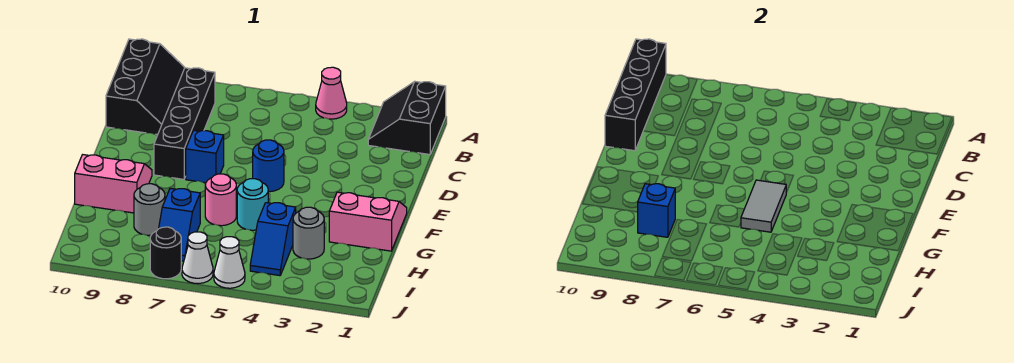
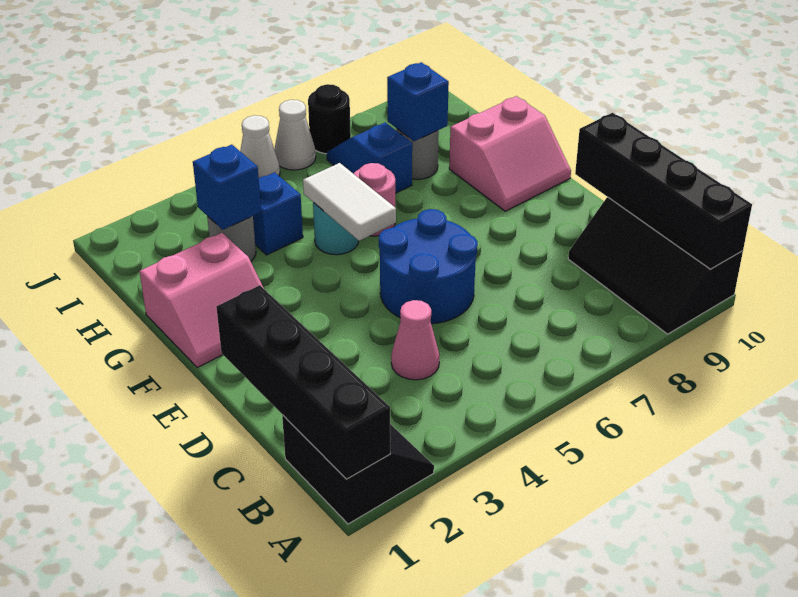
pink cone A4 level 1 -> pink cone C4 level 1
black brick B8:E8 level 1 -> black brick A1:D1 level 2
blue round brick E5 level 1 -> blue round brick D5:E6 level 1
blue brick E7 level 1 -> blue brick H3 level 2
grey tile F5:G5 level 2 -> white tile F5:G5 level 2

